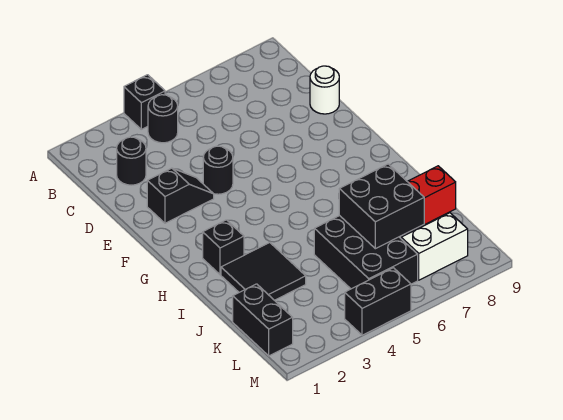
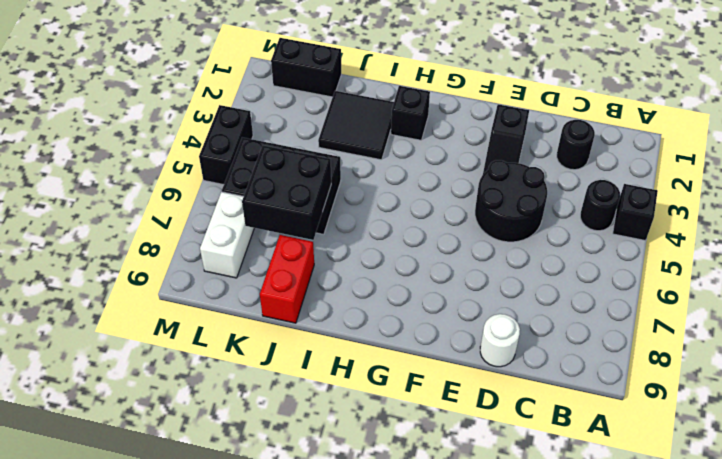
black round brick E4 level 1 -> black round brick D4:E5 level 1

